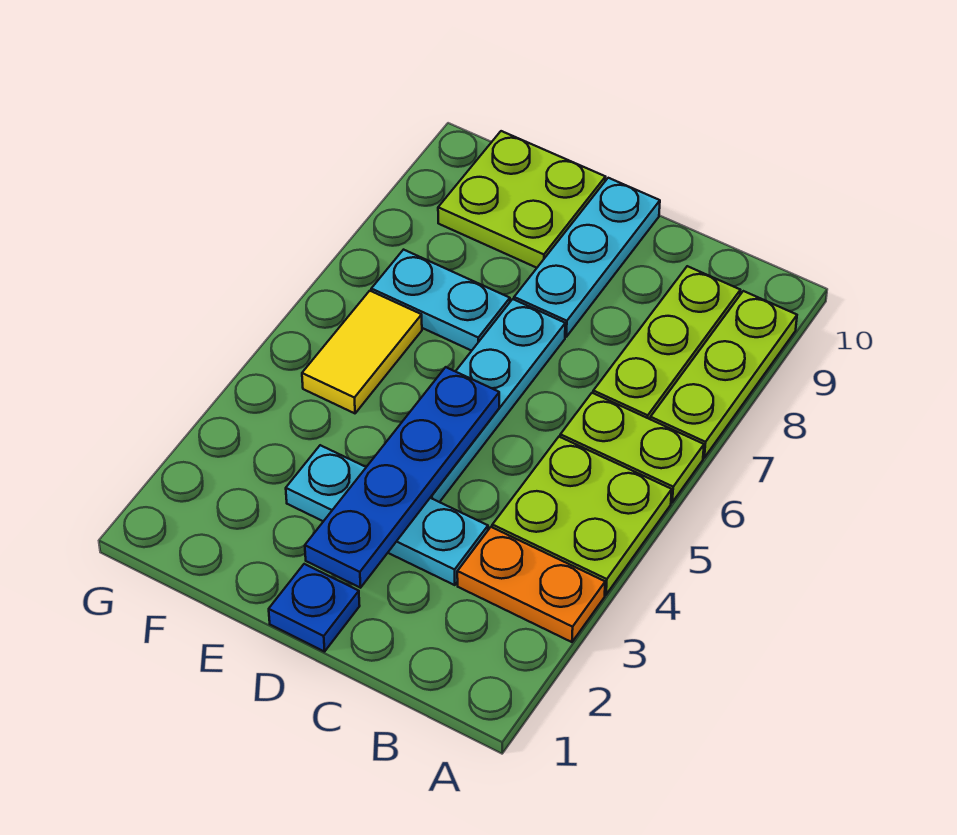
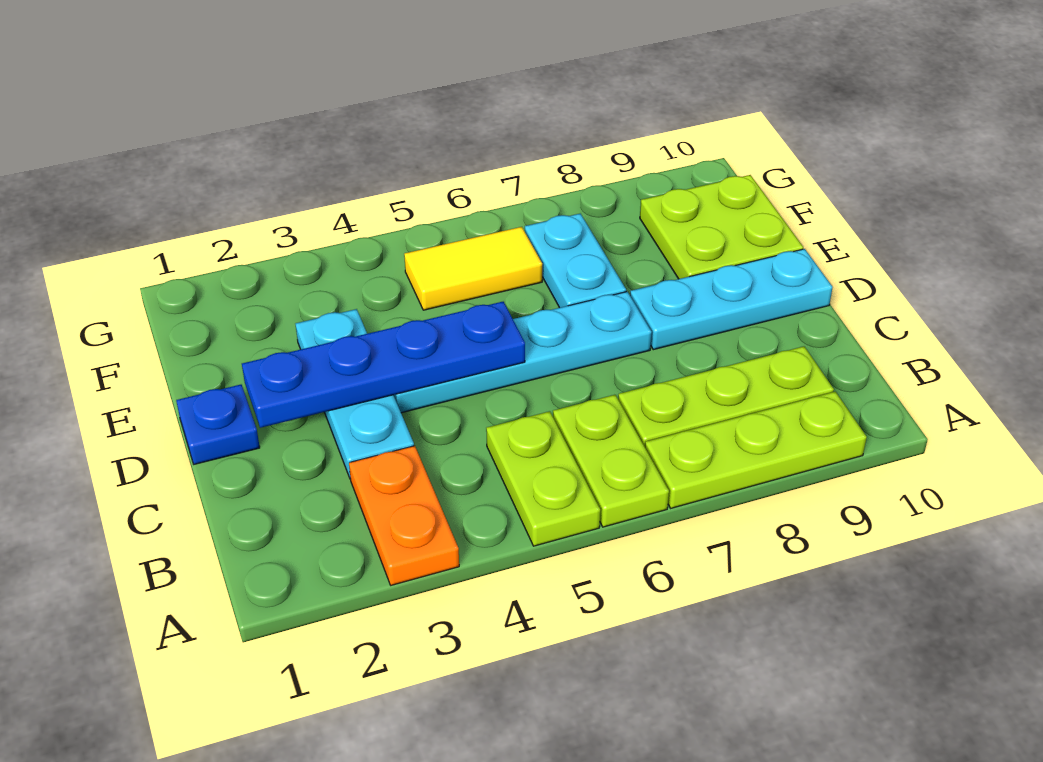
lime plate A4:B5 level 1 -> lime plate A5:B5 level 1

